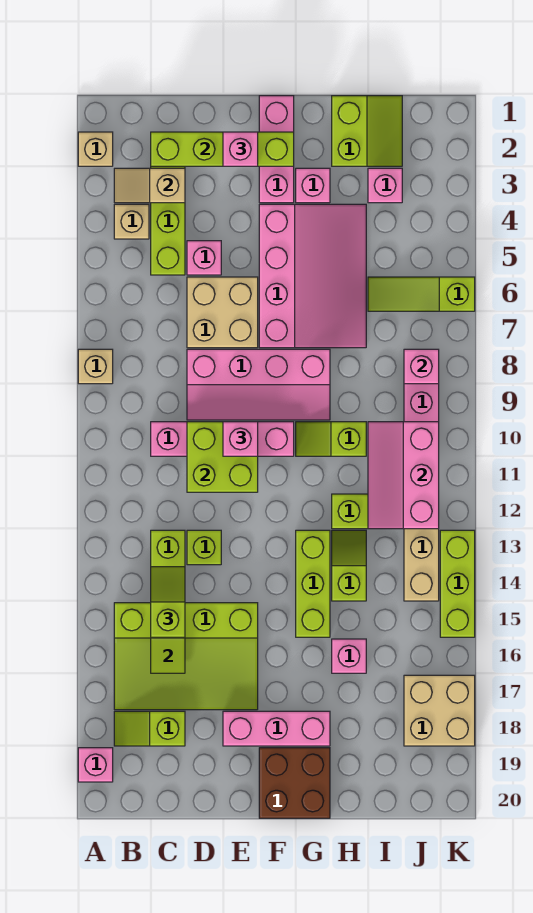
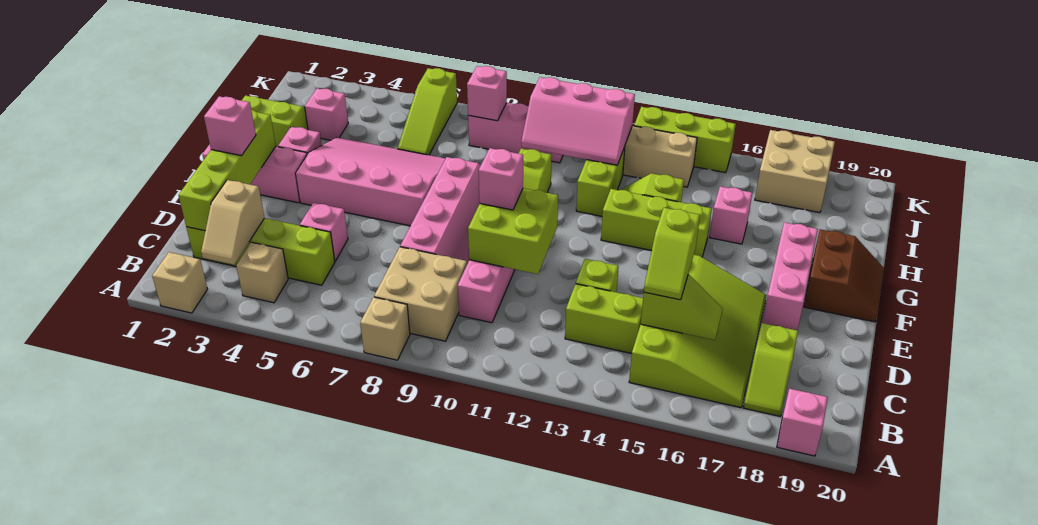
lime slope C14:C15 level 3 top 15 -> lime slope C15:D15 level 3 top D
tan brick D6:E7 level 1 -> tan brick B8:C9 level 1
brown brick F19:G20 level 1 -> brown slope F19:G20 level 1 top 19

